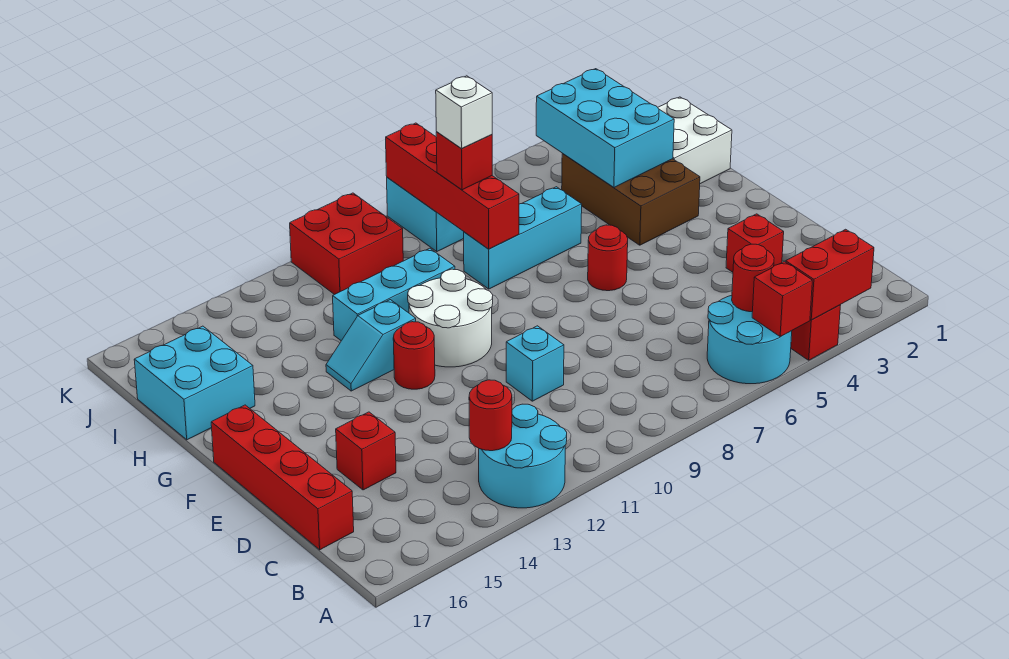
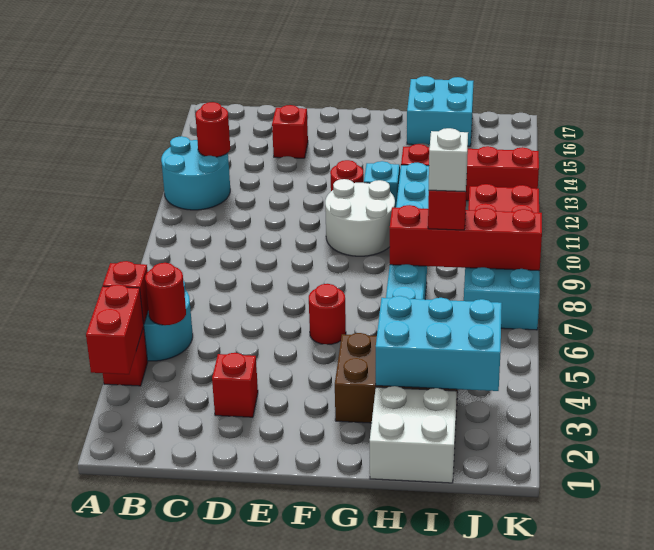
red brick C17:F17 level 1 -> red brick H13:K13 level 1
cyan brick D10 level 1 -> none

